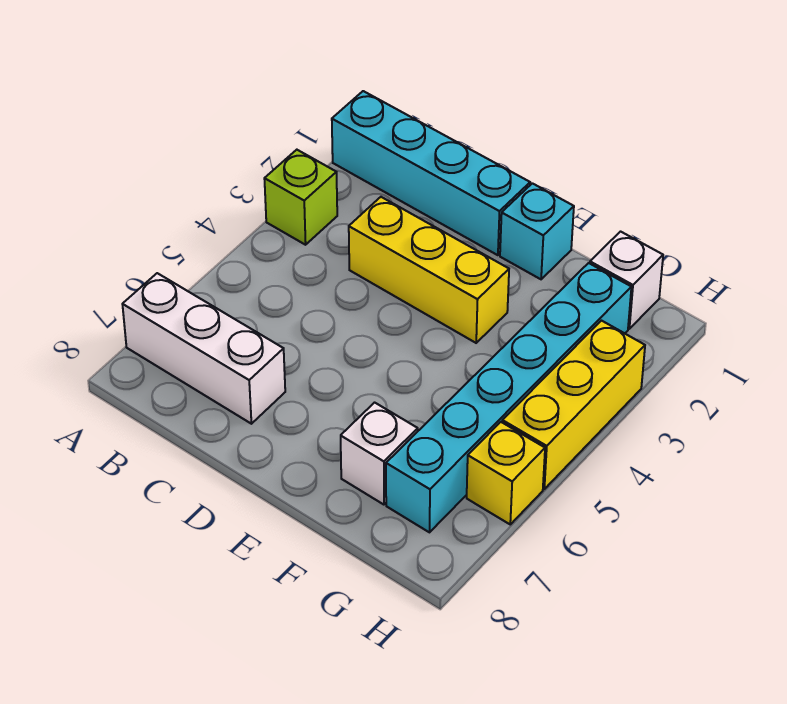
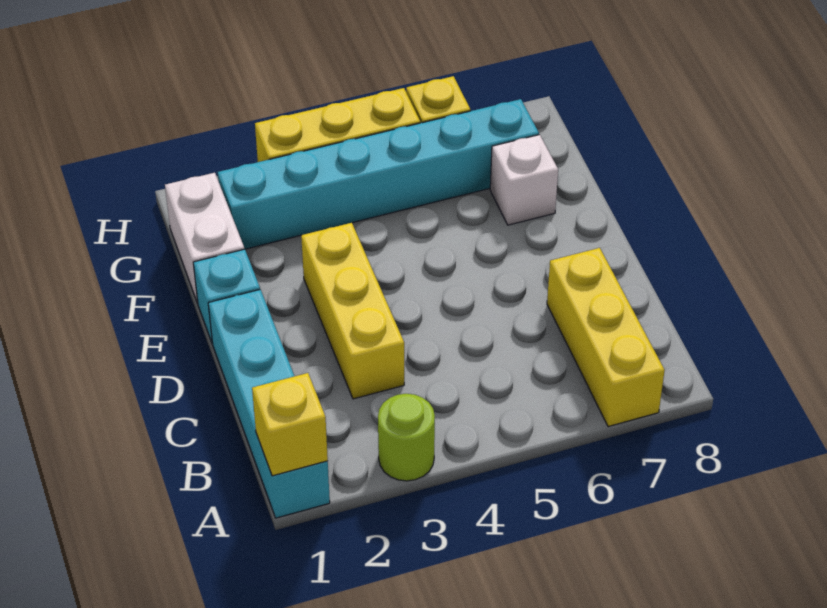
none -> yellow brick A1 level 2
lime brick A3 level 1 -> lime round brick A3 level 1
white brick A7:C7 level 1 -> yellow brick A7:C7 level 1
white brick G1 level 1 -> white brick F1:G1 level 1

